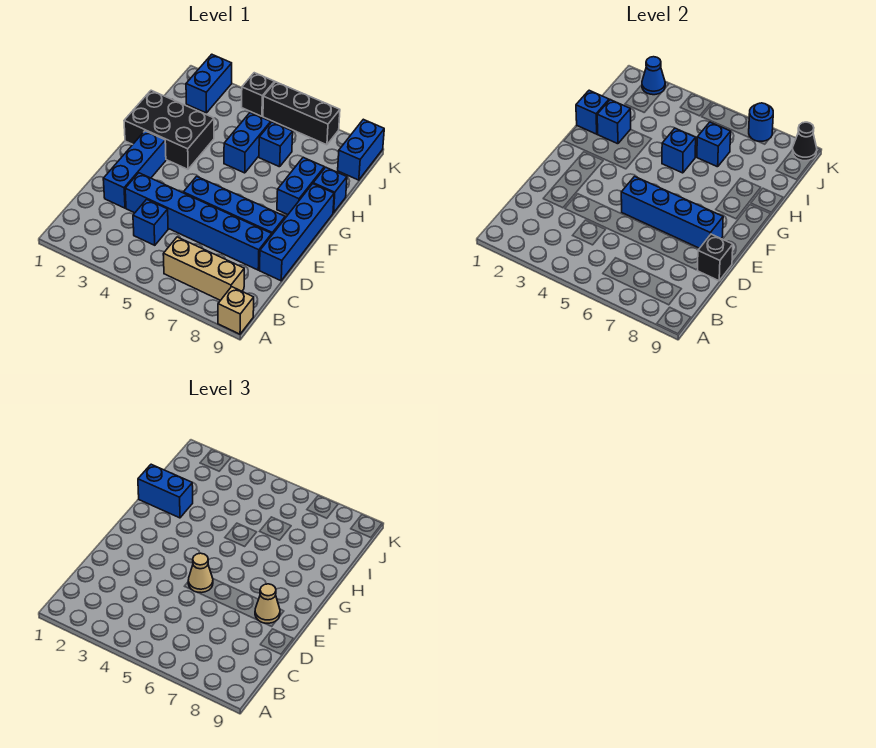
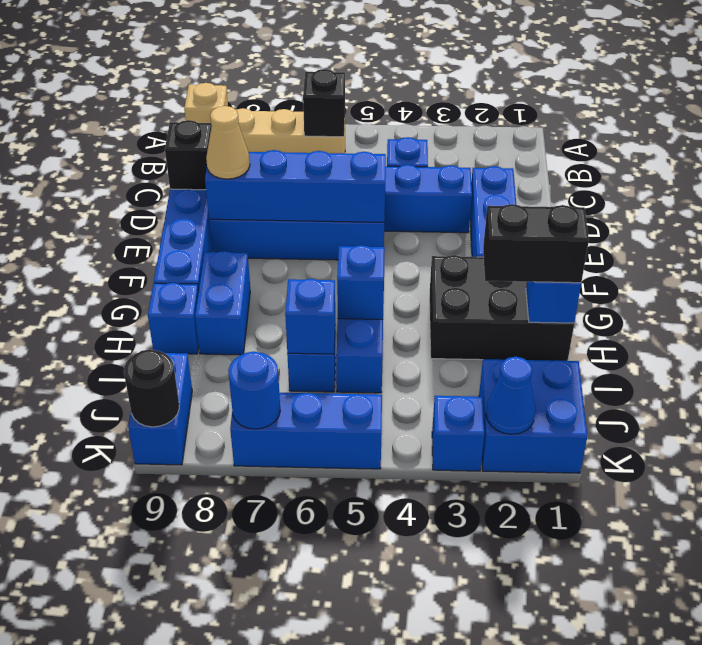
tan cone E5 level 3 -> none
blue brick H1:H2 level 3 -> black brick H1:H2 level 3
blue brick H2 level 2 -> blue brick K3 level 1
blue brick J2:K2 level 1 -> blue brick J1:K2 level 1
black brick K4 level 1 -> black brick B6 level 2
black brick K5:K7 level 1 -> blue brick K5:K7 level 1
black cone K9 level 2 -> black round brick K9 level 2

